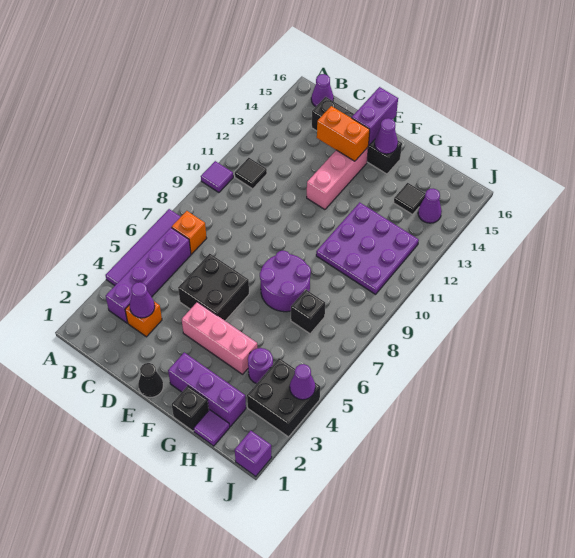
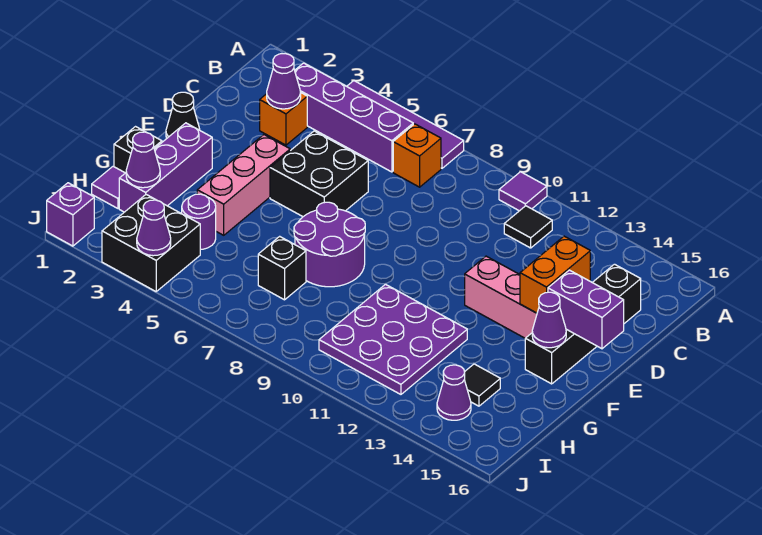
purple cone B16 level 1 -> purple cone H2 level 2

